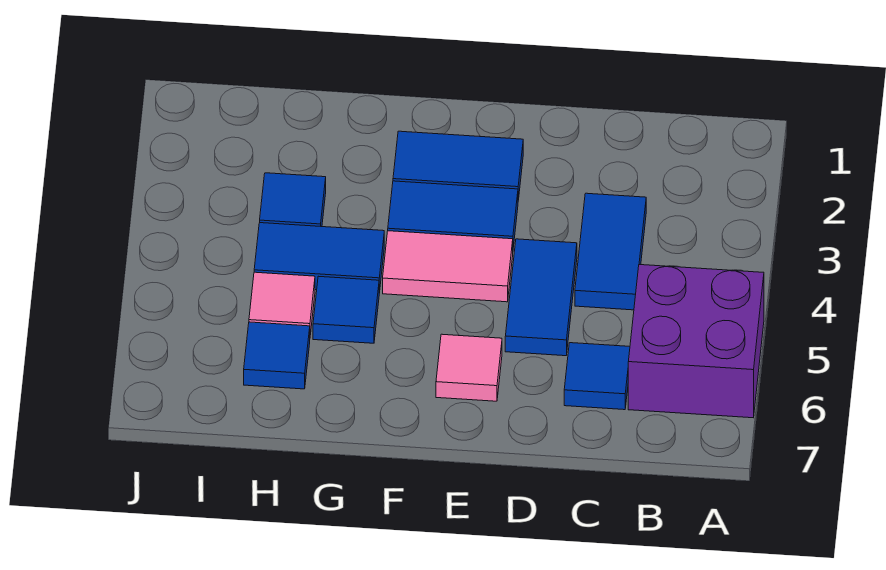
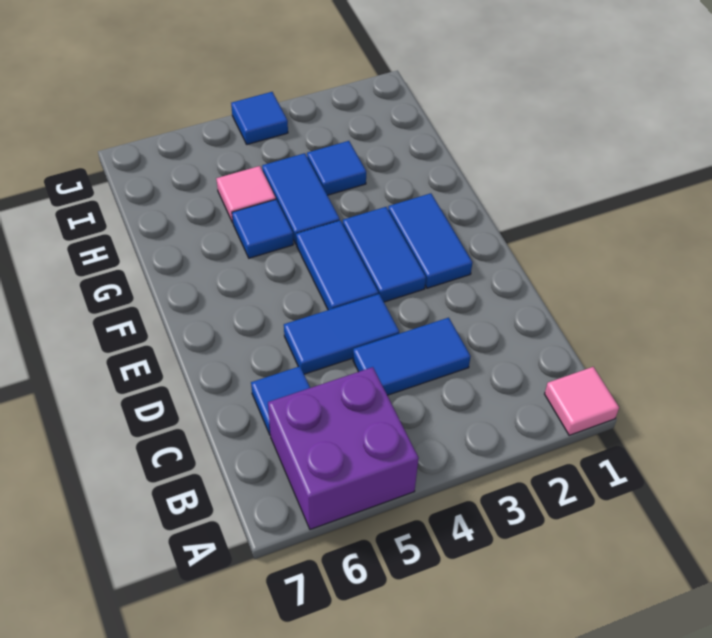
pink tile E4:F4 level 1 -> blue tile E4:F4 level 1
pink tile E6 level 1 -> pink tile A1 level 1
blue tile H6 level 1 -> blue tile J4 level 1

